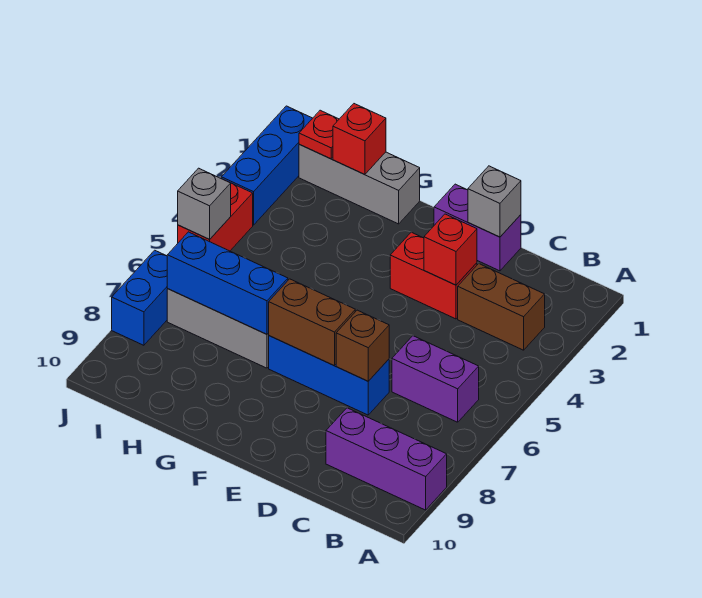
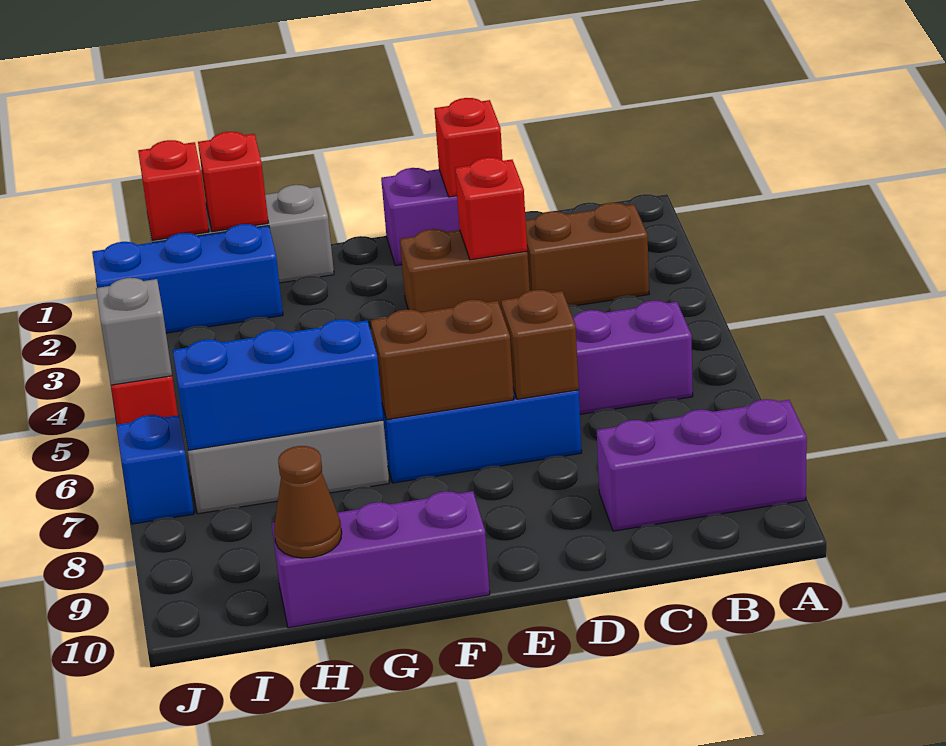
grey brick D1 level 2 -> red brick D1 level 2
red brick D3:E3 level 1 -> brown brick D3:E3 level 1
none -> purple brick F10:H10 level 1
none -> brown cone H10 level 2
red plate I1 level 2 -> red brick I1 level 2
blue brick J1:J3 level 1 -> blue brick H2:J2 level 1
blue brick J7:J8 level 1 -> blue brick J7 level 1

